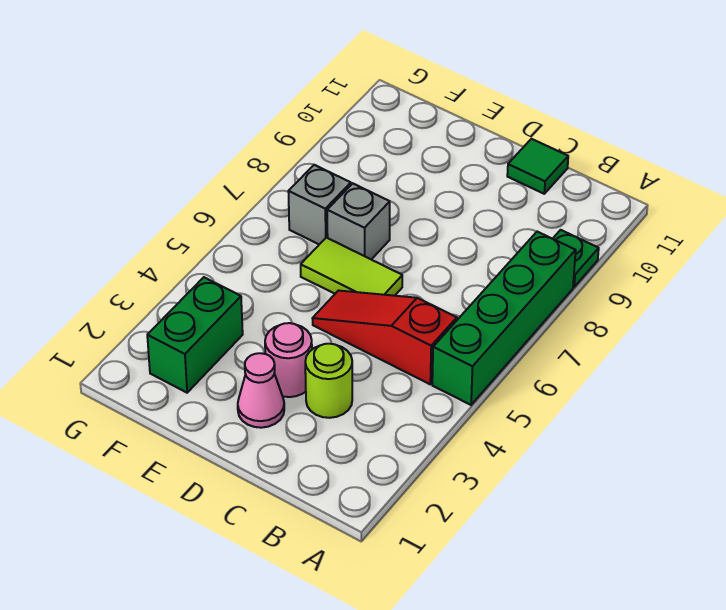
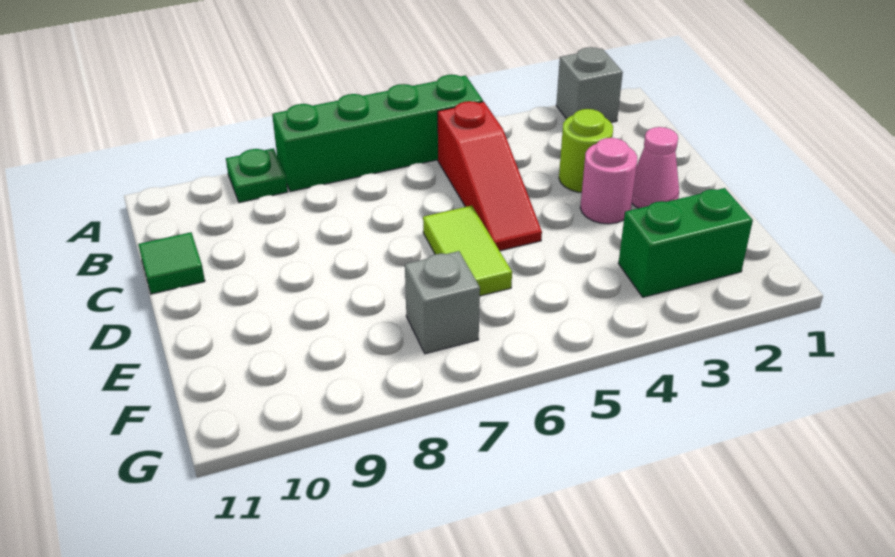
grey brick E7 level 1 -> grey brick A2 level 1

